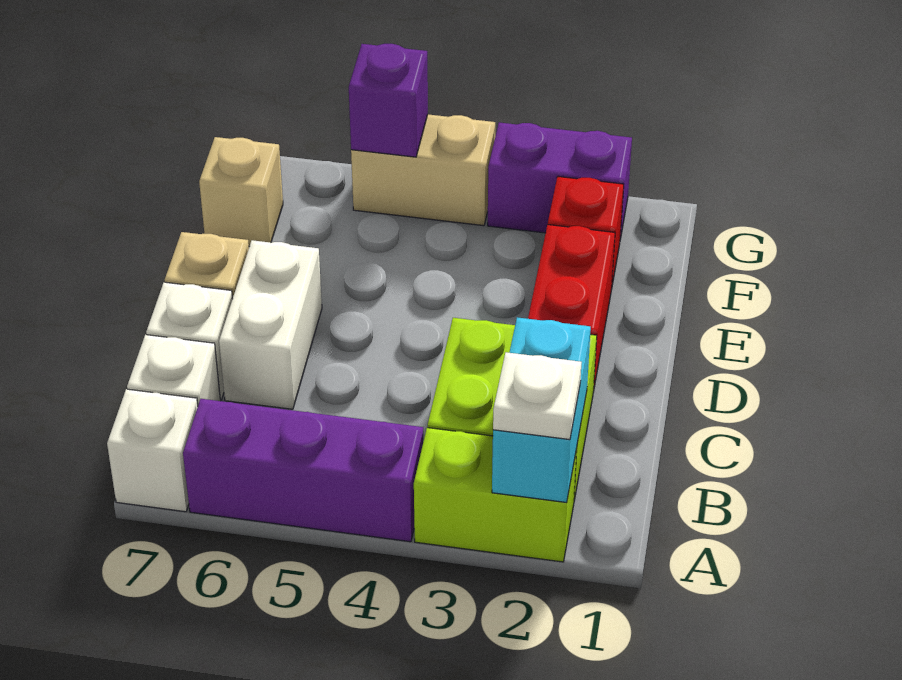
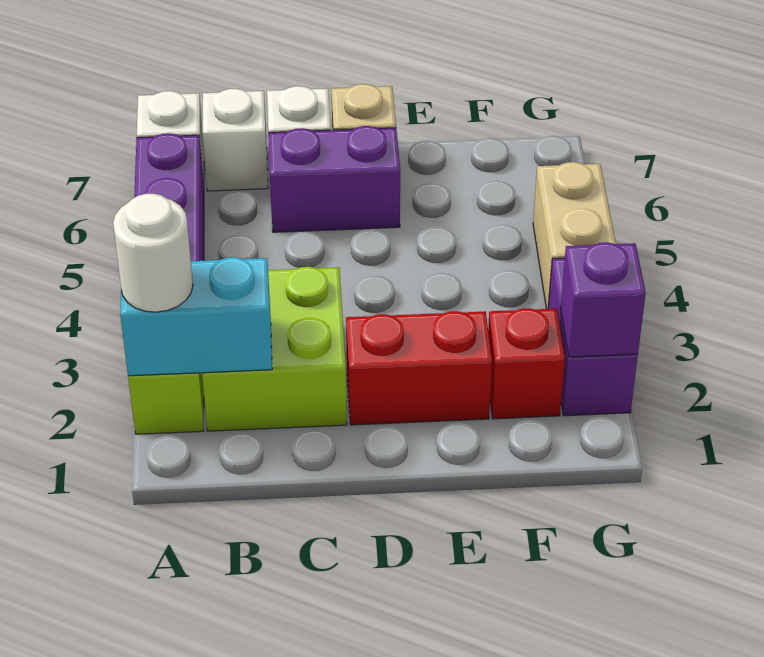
white plate A2 level 3 -> white round brick A2 level 3
white brick C6:D6 level 1 -> purple brick C6:D6 level 1
tan brick F7 level 1 -> none
purple brick G5 level 2 -> purple brick G2 level 2

